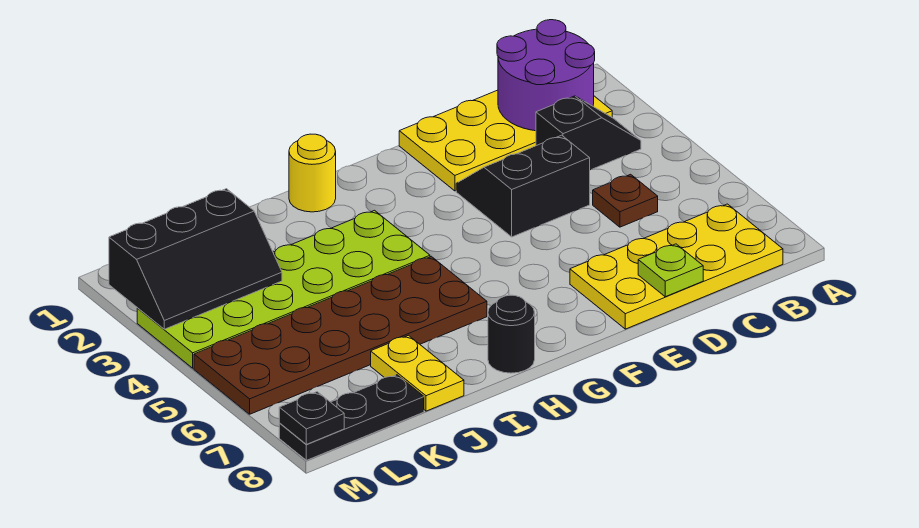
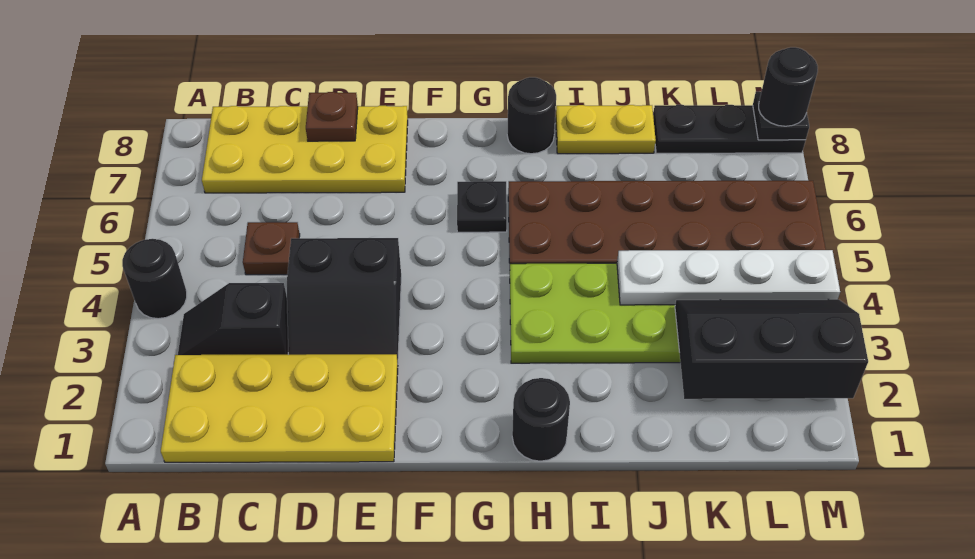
none -> black round brick A4 level 1
purple round brick B1:C2 level 2 -> none
lime plate D8 level 2 -> brown plate D8 level 2
none -> black plate G6 level 1
yellow round brick H1 level 1 -> black round brick H1 level 1
none -> white plate J4:M4 level 2
yellow plate J7:J8 level 1 -> yellow plate I8:J8 level 1
none -> black round brick M8 level 3

